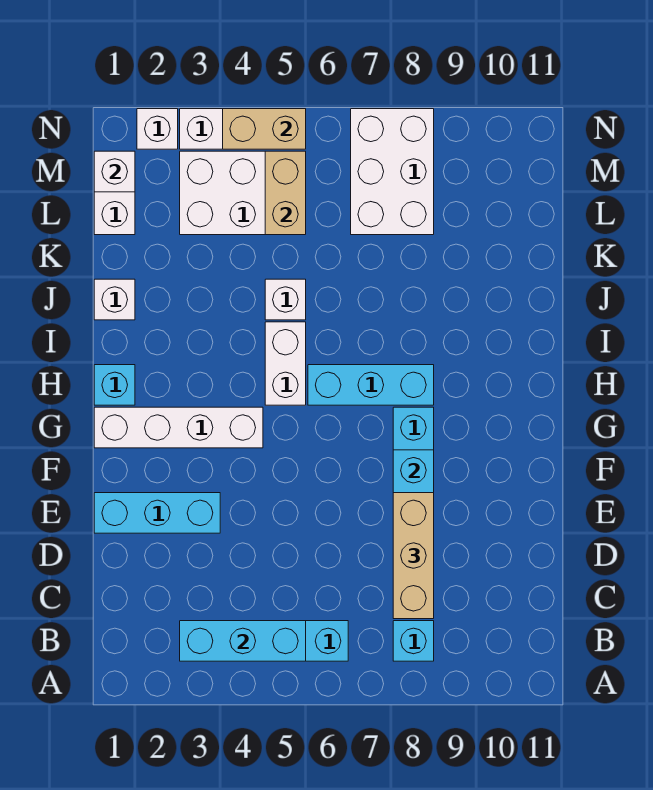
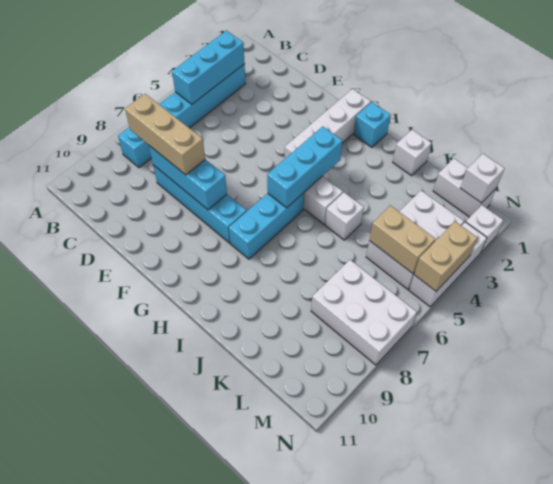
cyan brick E1:E3 level 1 -> cyan brick H4:H6 level 2

